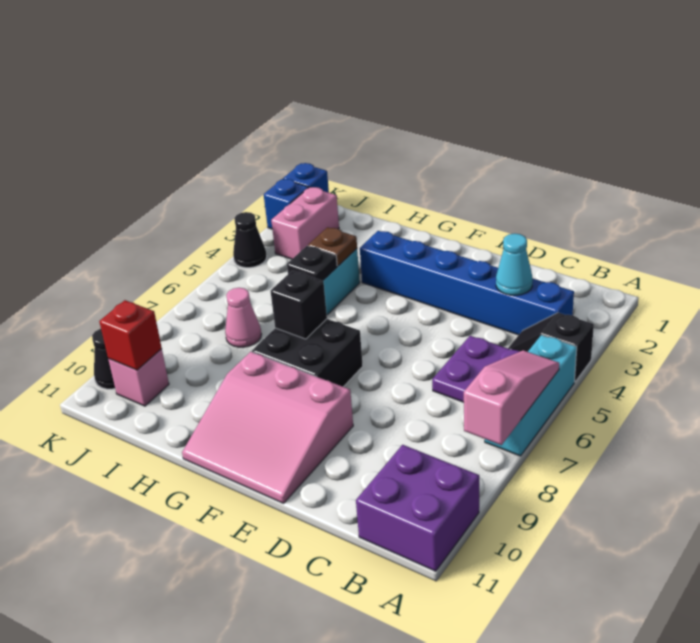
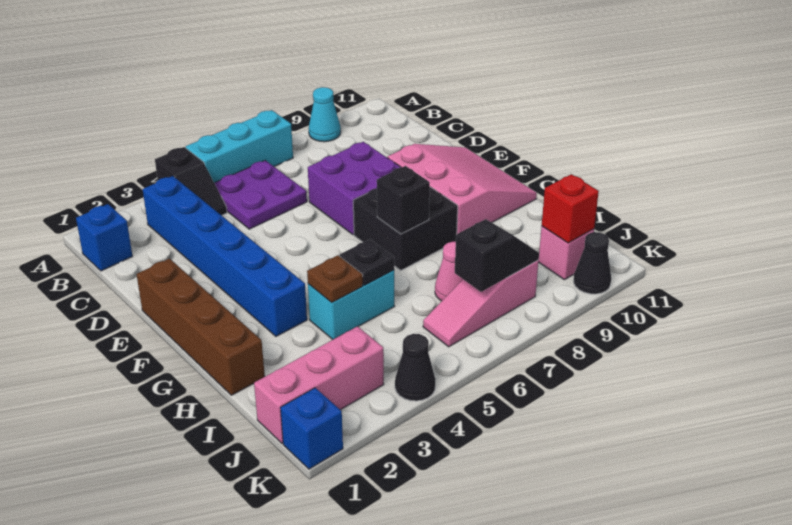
pink slope A6:A8 level 2 top 8 -> pink slope J6:J8 level 1 top 8
purple brick A10:B11 level 1 -> purple brick D7:E8 level 1
cyan cone C3 level 2 -> cyan cone A9 level 1
none -> brown brick E1:H1 level 1
pink brick J2:J3 level 1 -> pink brick J1:J3 level 1
none -> black slope J7:J8 level 2 top 7
blue brick K2 level 1 -> blue brick B1 level 1

